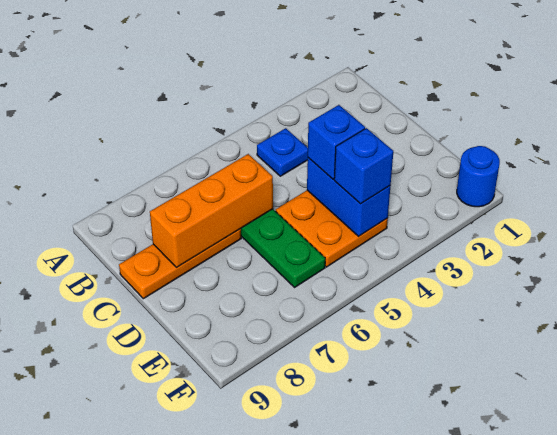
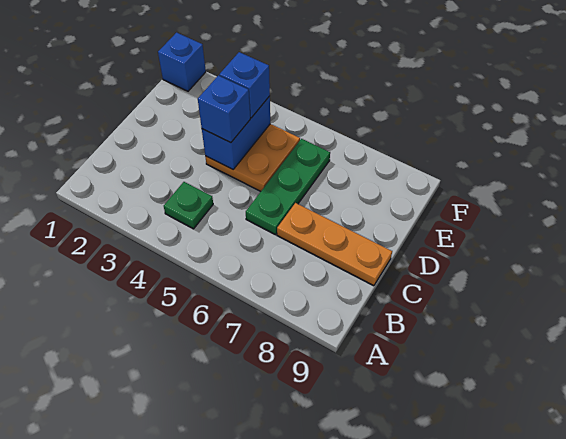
blue plate B4 level 1 -> green plate B4 level 1
orange brick C6:C8 level 2 -> none
blue round brick F1 level 1 -> blue brick F1 level 1

